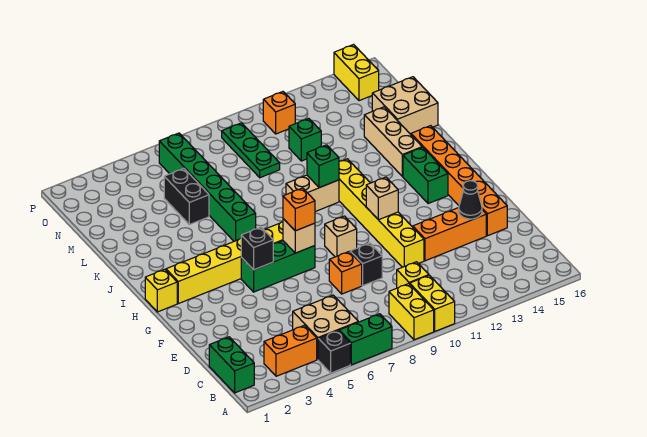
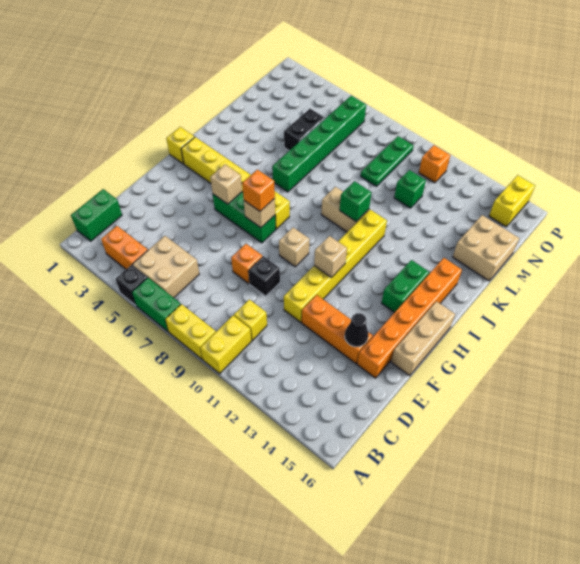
yellow brick A9:B9 level 1 -> yellow brick A8:A9 level 1
black brick G5 level 2 -> tan brick G5 level 2
tan brick J14:L14 level 1 -> tan brick F16:H16 level 1

